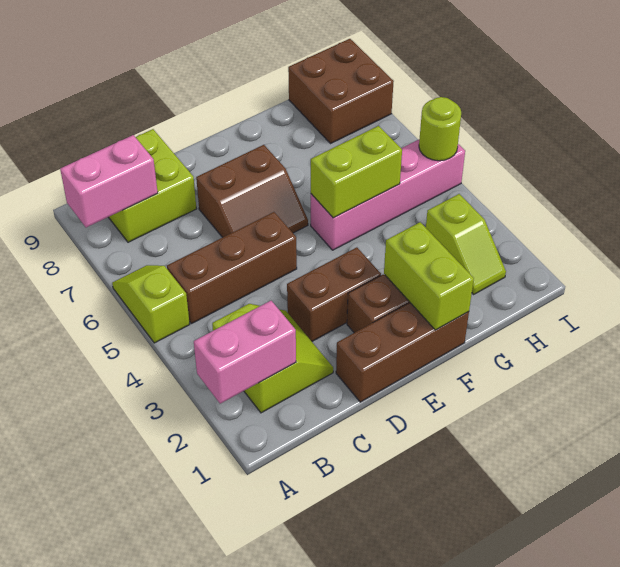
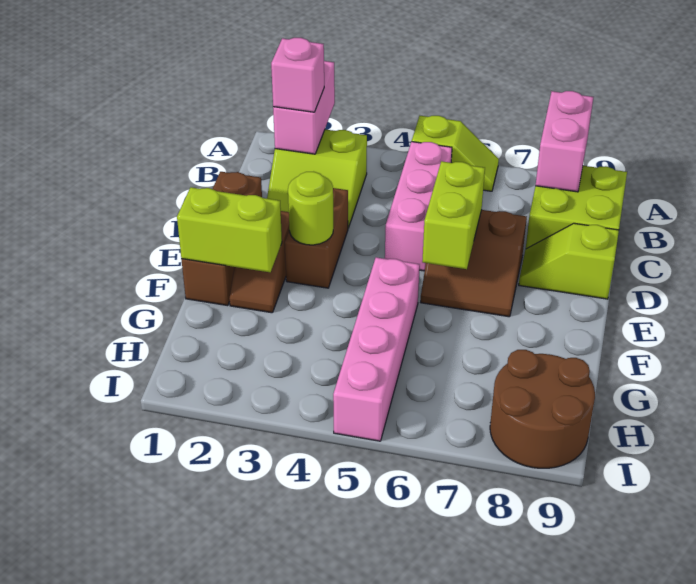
none -> pink brick B2 level 3
brown brick B5:D5 level 1 -> pink brick B5:D5 level 1
brown slope D6:E7 level 1 top 7 -> brown slope D6:E7 level 1 top D
lime brick F5:G5 level 2 -> lime brick D6:E6 level 2
lime slope H2:H3 level 1 top 3 -> lime slope D8:D9 level 1 top 9
brown brick H8:I9 level 1 -> brown round brick H8:I9 level 1
lime round brick I5 level 2 -> lime round brick E3 level 2

